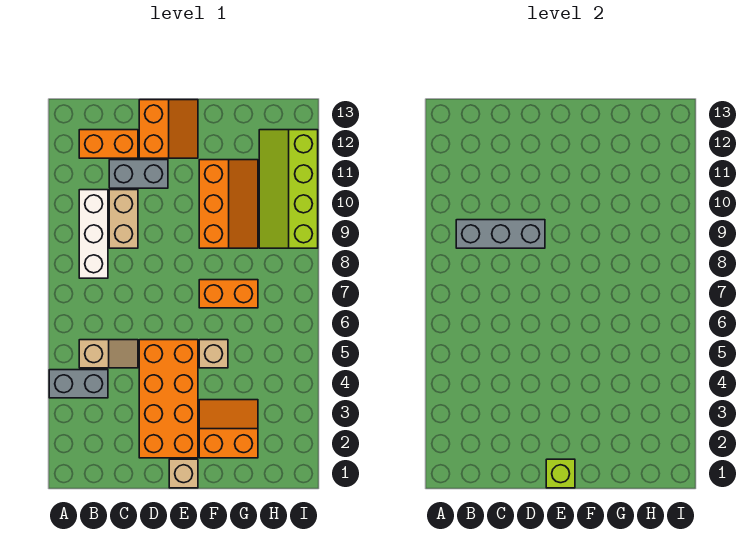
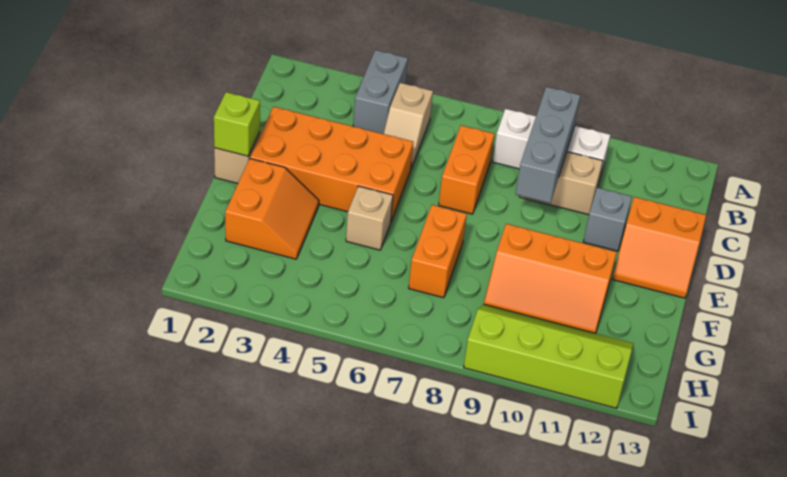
orange brick B12:C12 level 1 -> orange brick C7:D7 level 1
grey brick C11:D11 level 1 -> grey brick D11 level 1

